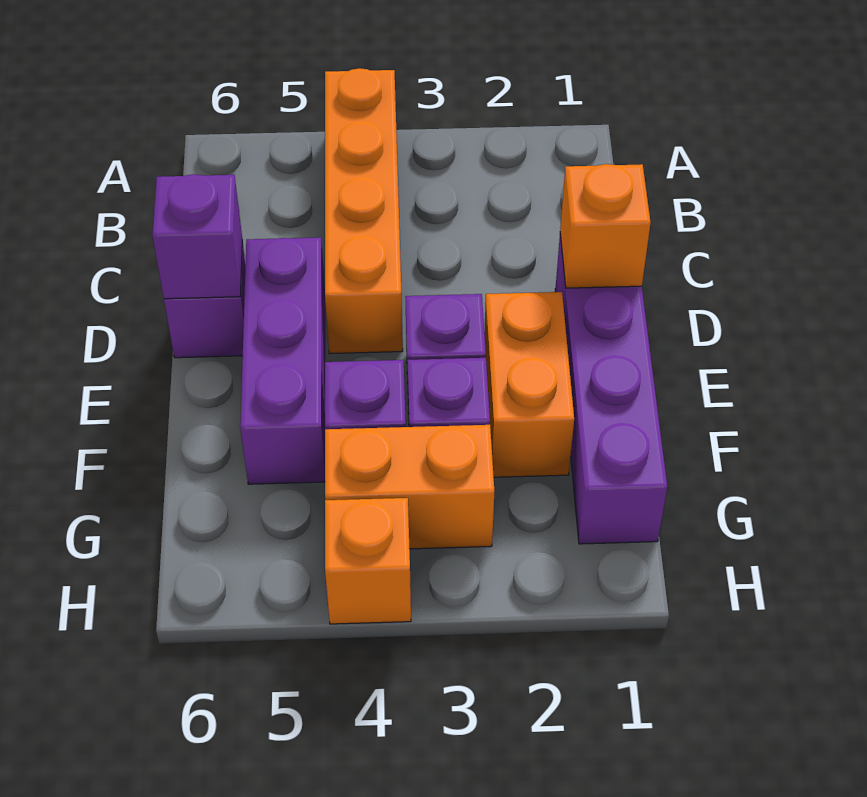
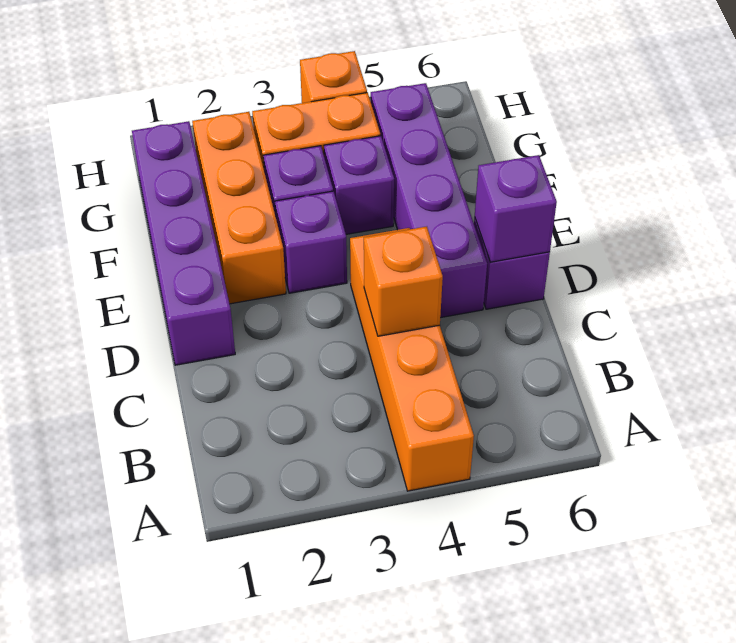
orange brick D1 level 2 -> orange brick C4 level 2
purple brick D5:F5 level 1 -> purple brick D5:G5 level 1
orange brick E2:F2 level 1 -> orange brick E2:G2 level 1

